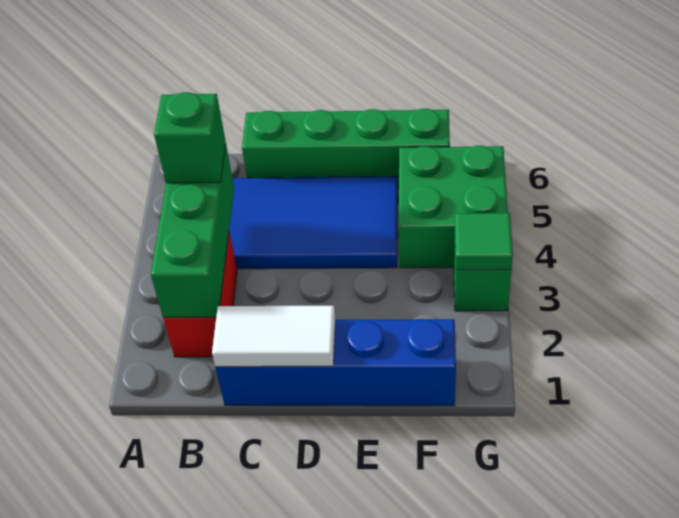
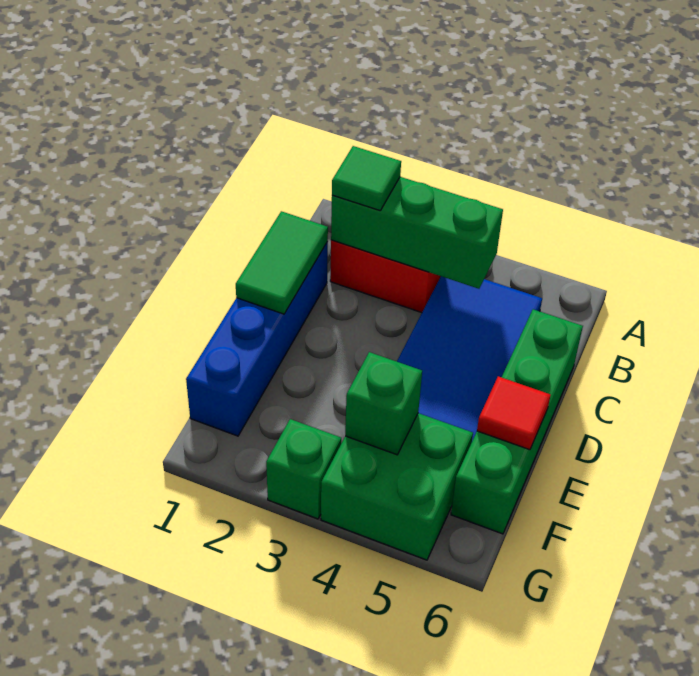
green brick B4 level 3 -> green brick F4 level 2
white tile C1:D1 level 2 -> green tile C1:D1 level 2
none -> red tile E6 level 2
green tile G3 level 2 -> green tile B2 level 3

